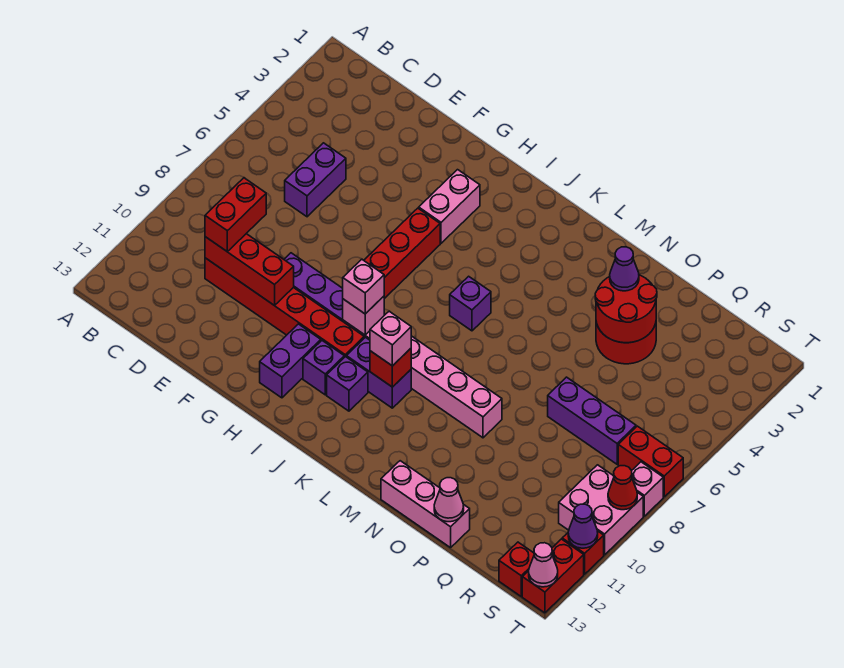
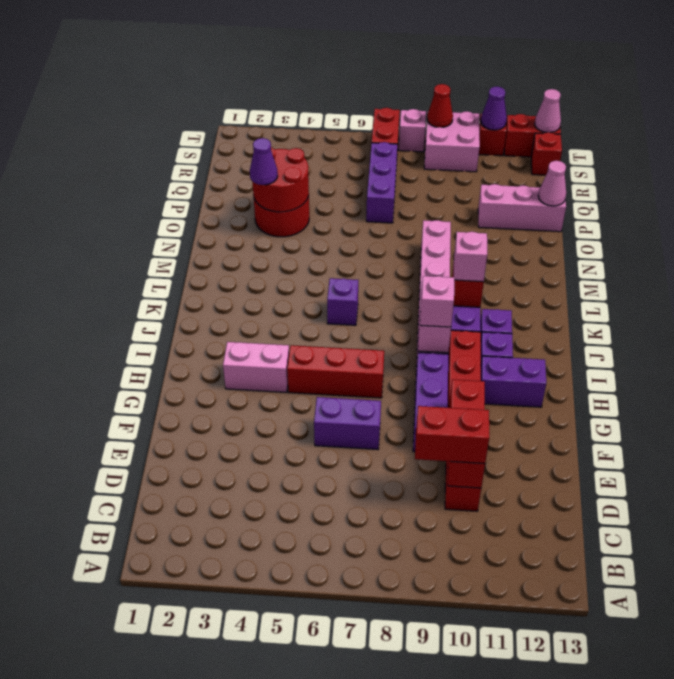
purple brick D5:D6 level 1 -> purple brick F6:F7 level 1
pink brick N13:P13 level 1 -> pink brick P11:P13 level 1

